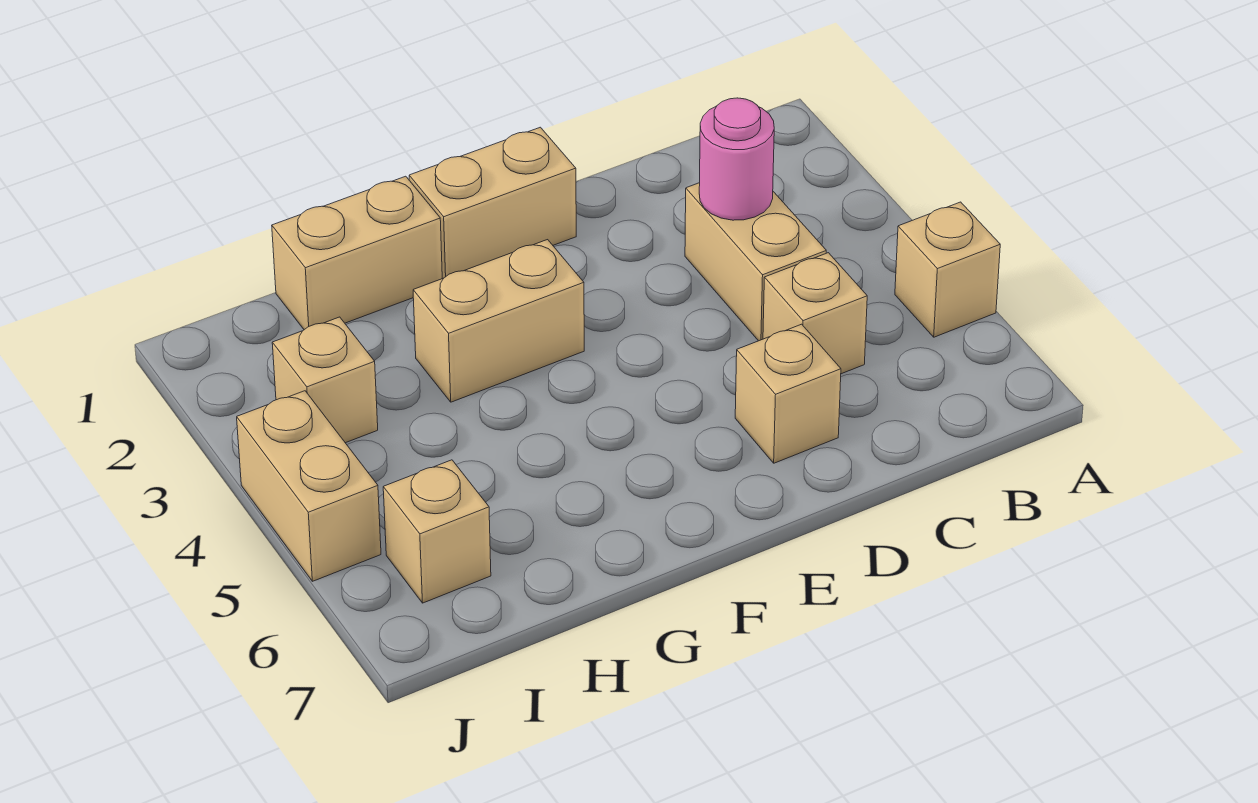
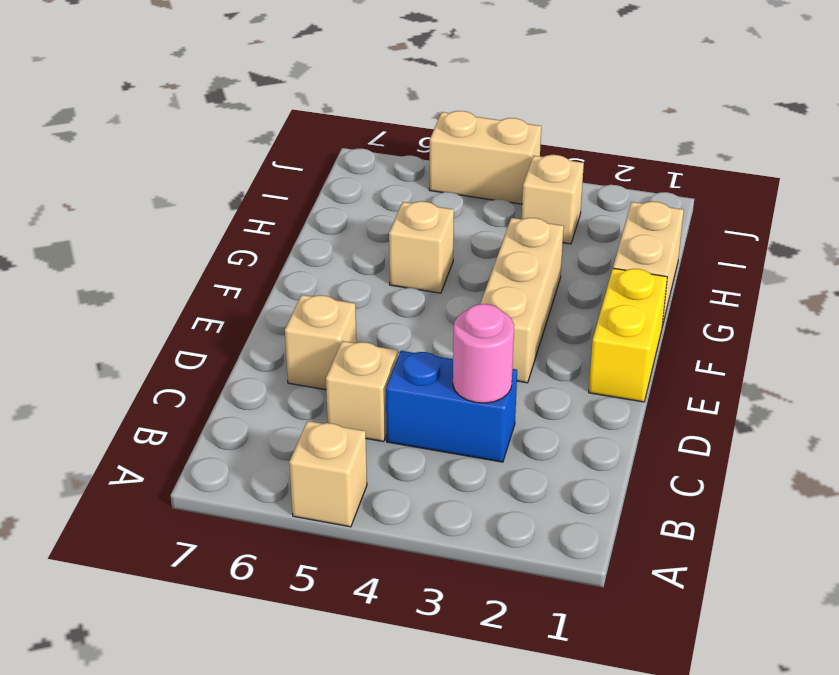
tan brick C3:C4 level 1 -> blue brick C3:C4 level 1
tan brick E1:F1 level 1 -> yellow brick E1:F1 level 1
tan brick F3:G3 level 1 -> tan brick E3:G3 level 1
tan brick I6 level 1 -> tan brick G5 level 1

